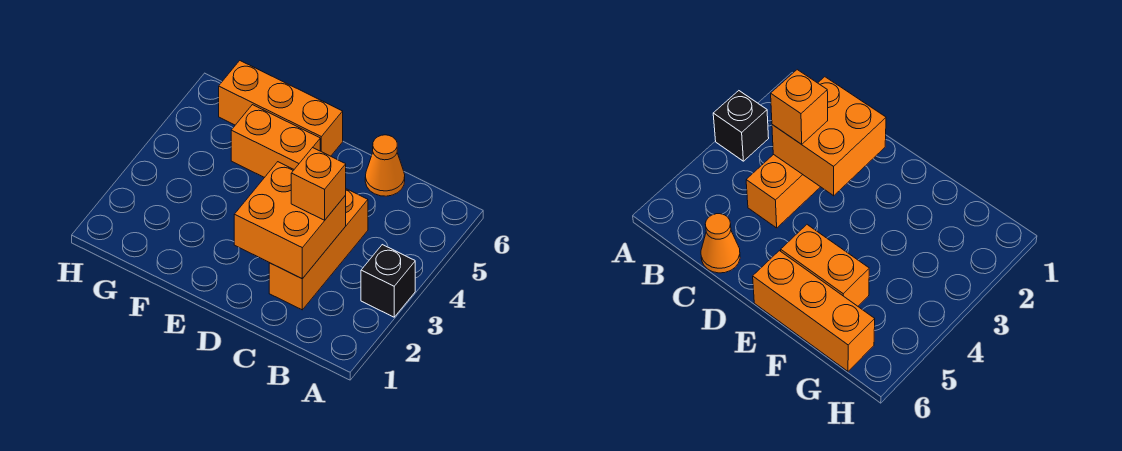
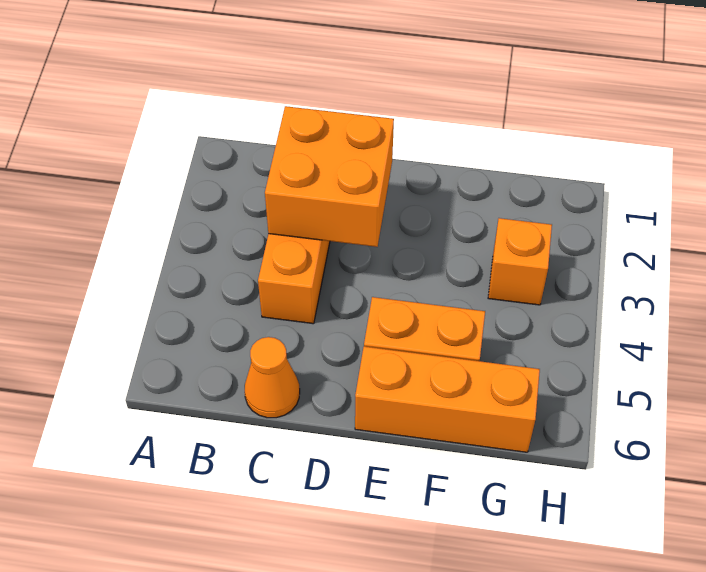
black brick A3 level 1 -> none
orange brick C3 level 3 -> orange brick G3 level 1

